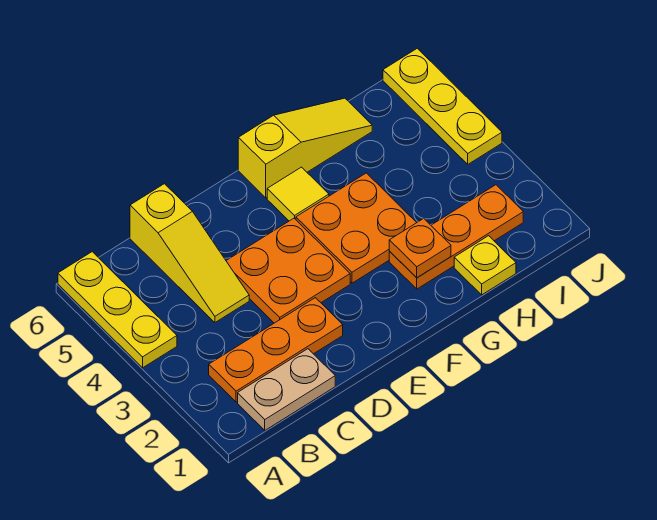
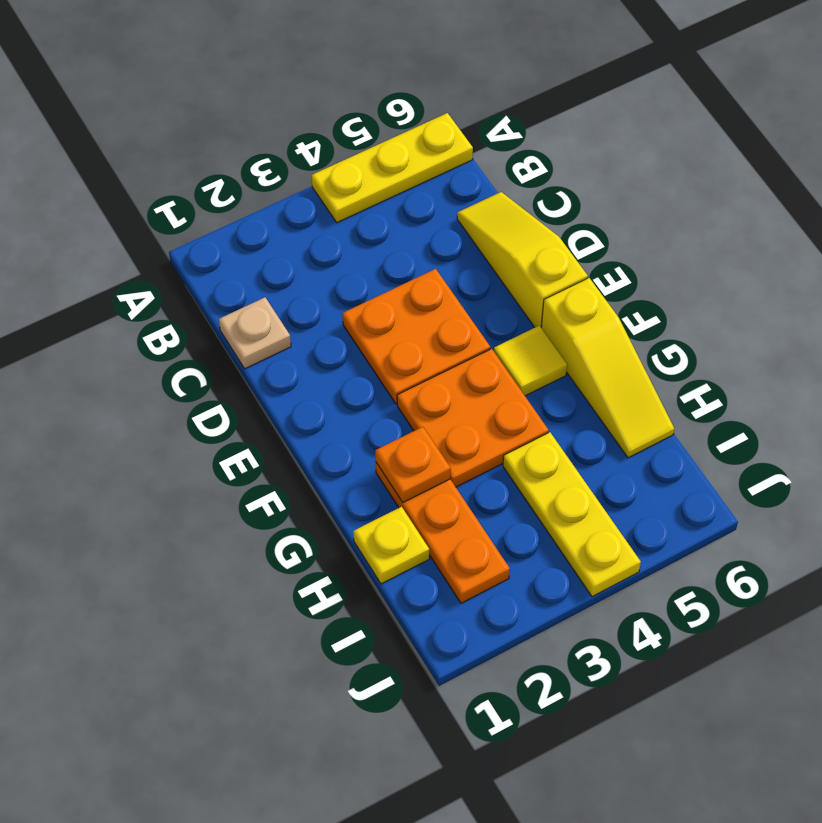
tan plate B1:C1 level 1 -> tan plate C1 level 1
orange plate B2:D2 level 1 -> none
yellow slope C4:C6 level 1 top 6 -> yellow slope C6:E6 level 1 top E
yellow plate J4:J6 level 1 -> yellow plate H4:J4 level 1

